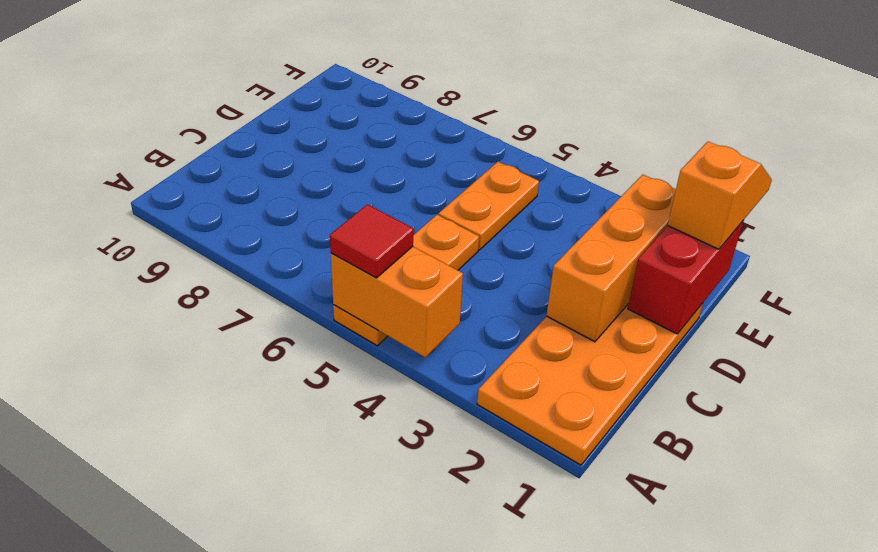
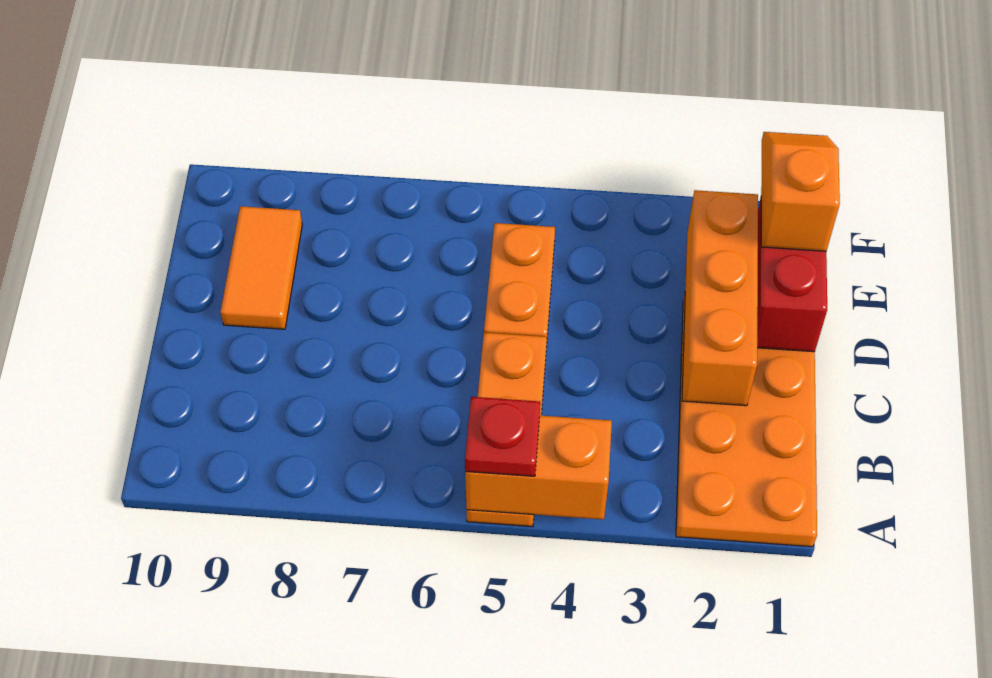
red tile A5 level 3 -> red plate A5 level 3
none -> orange tile D9:E9 level 1

